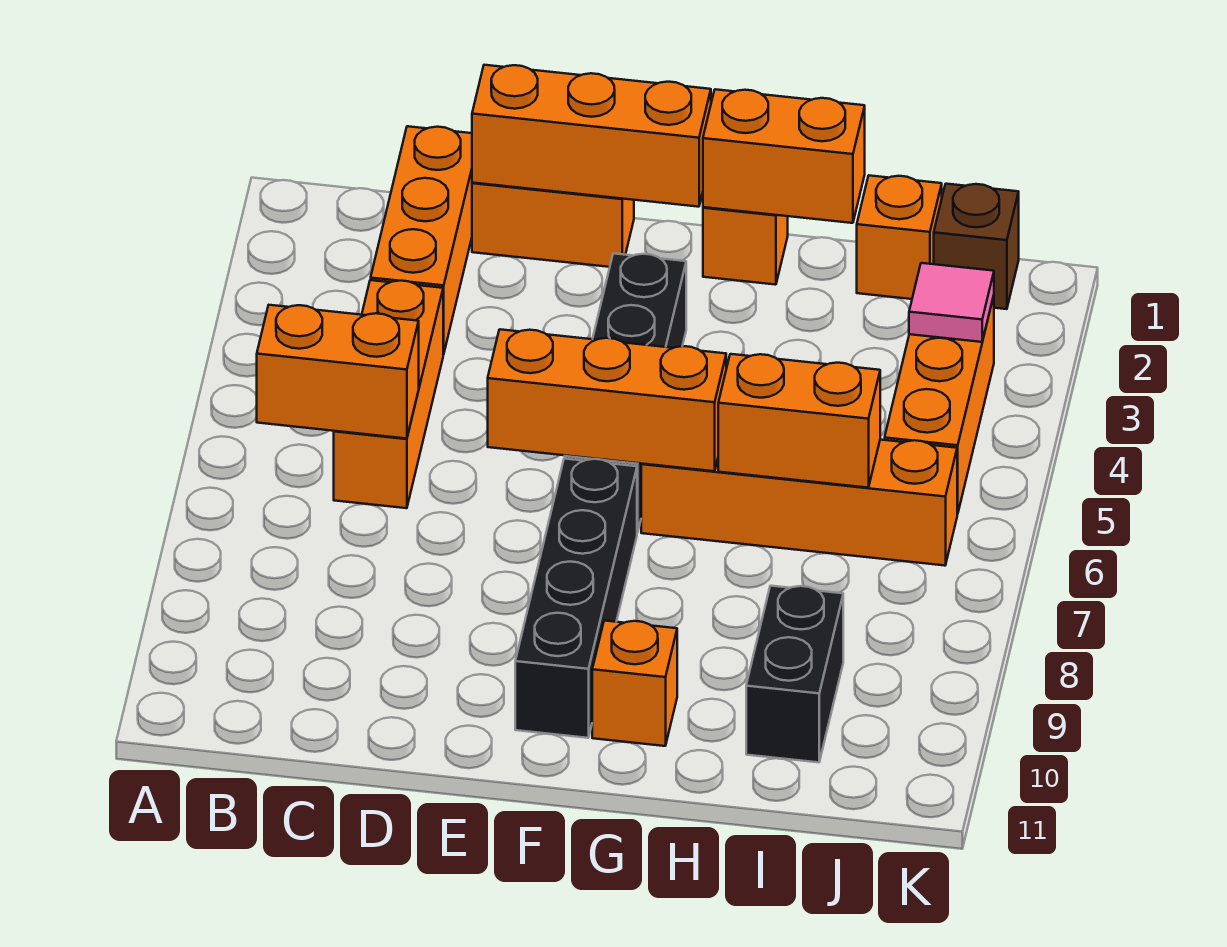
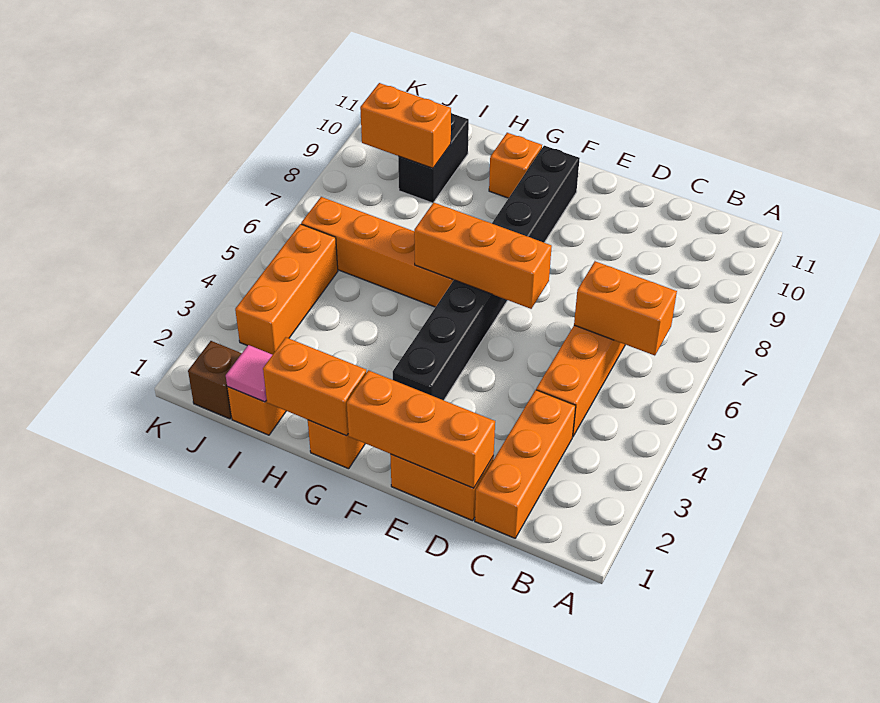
orange brick H6:I6 level 2 -> orange brick I9:J9 level 2
pink tile J3 level 2 -> pink tile I1 level 2

